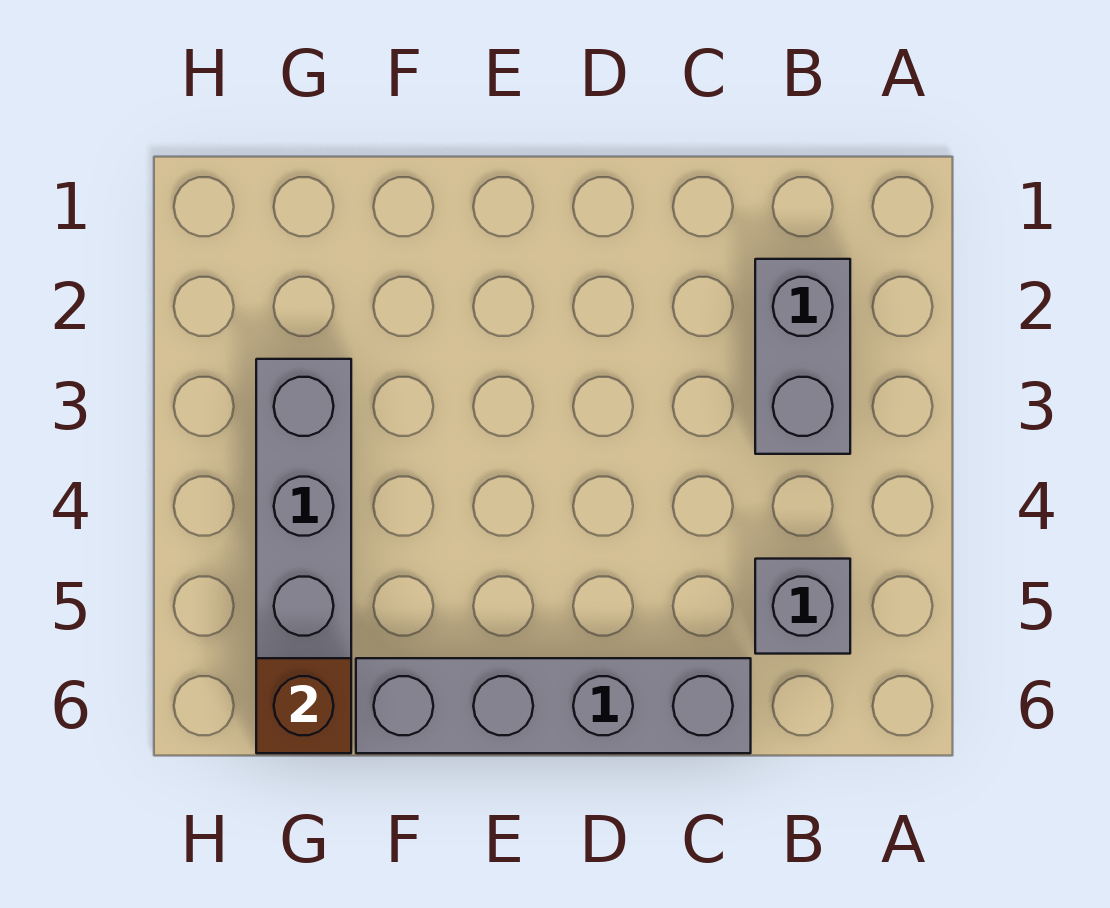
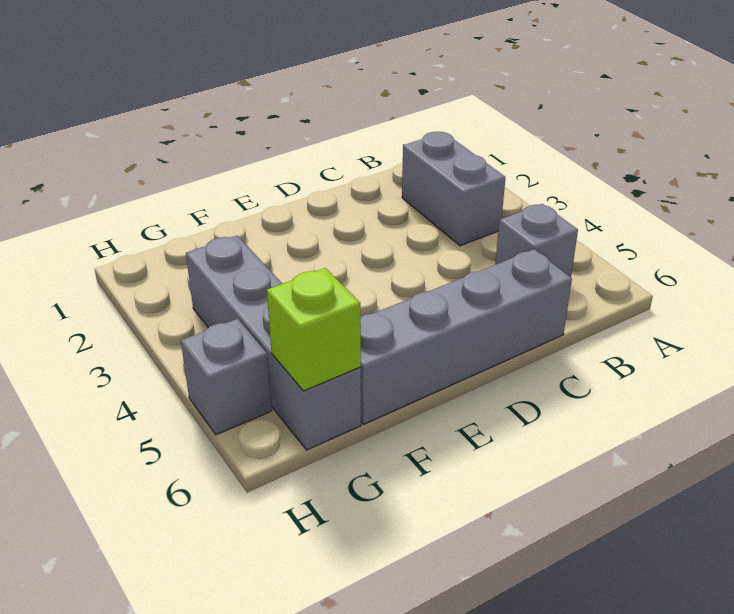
brown brick G6 level 2 -> lime brick G6 level 2
none -> grey brick H5 level 1

